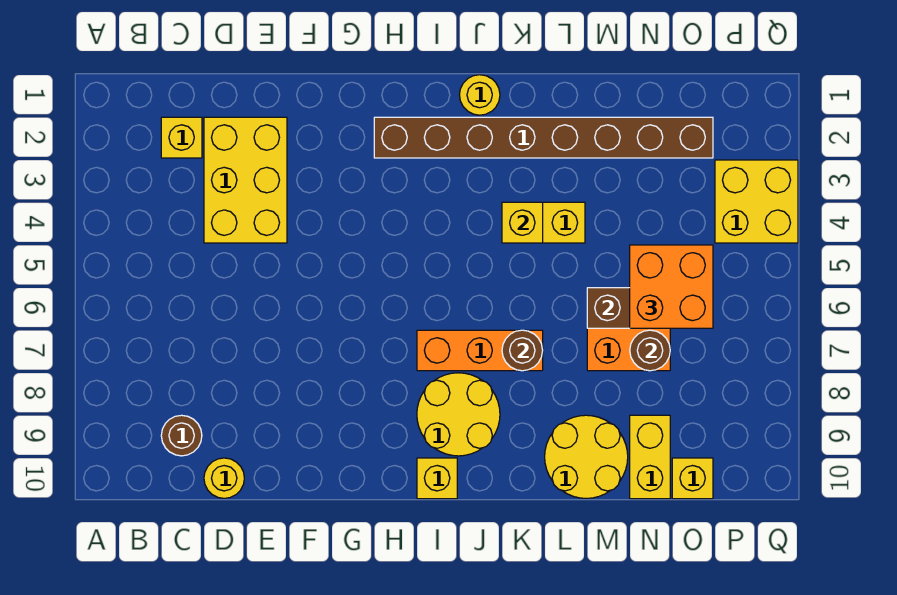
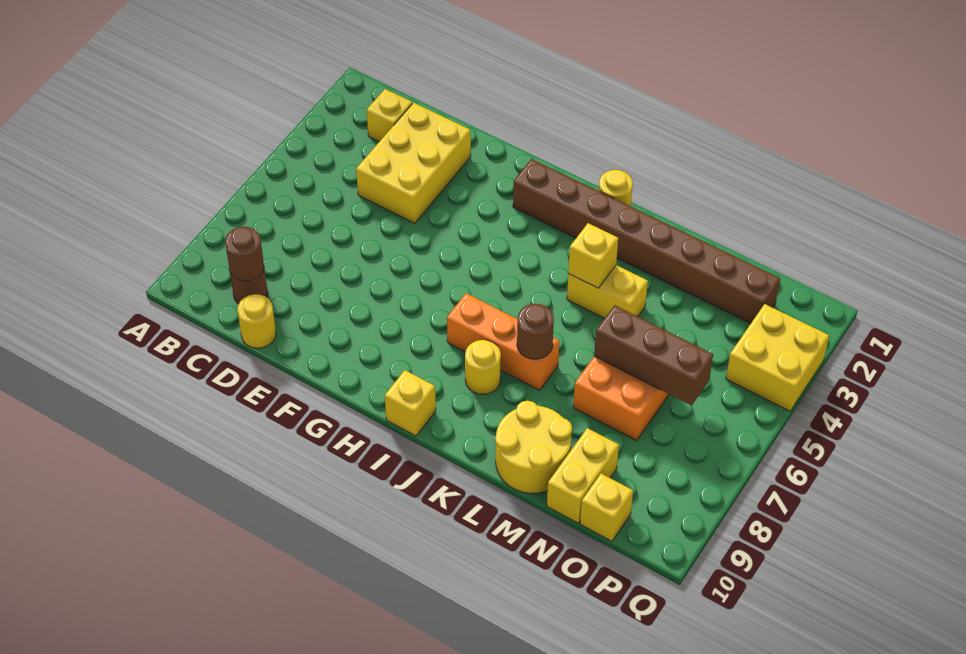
yellow round brick I8:J9 level 1 -> yellow round brick J8 level 1
orange brick N5:O6 level 3 -> none
brown round brick N7 level 2 -> brown round brick C9 level 2

